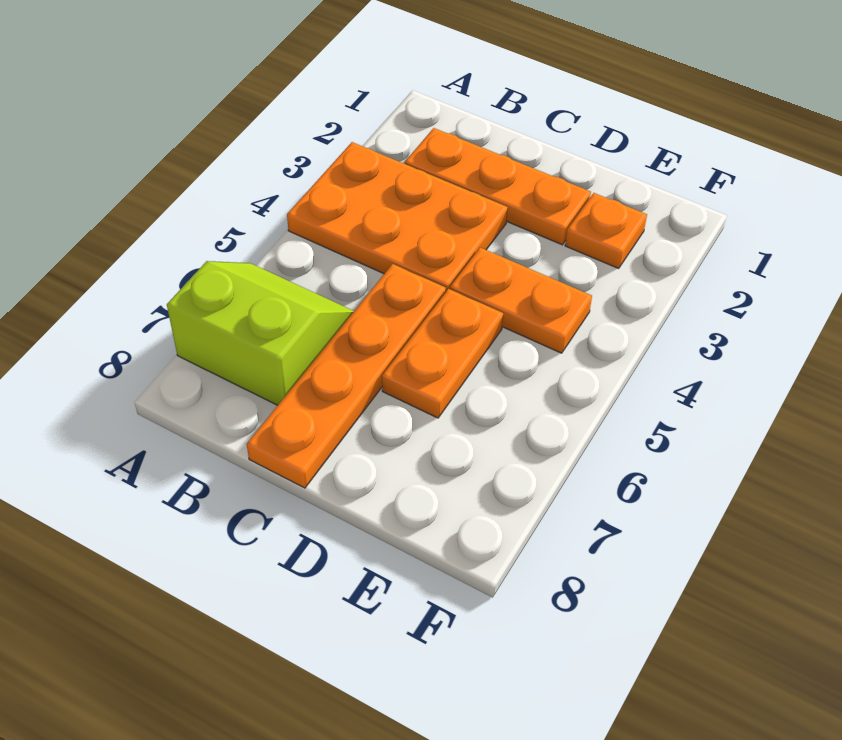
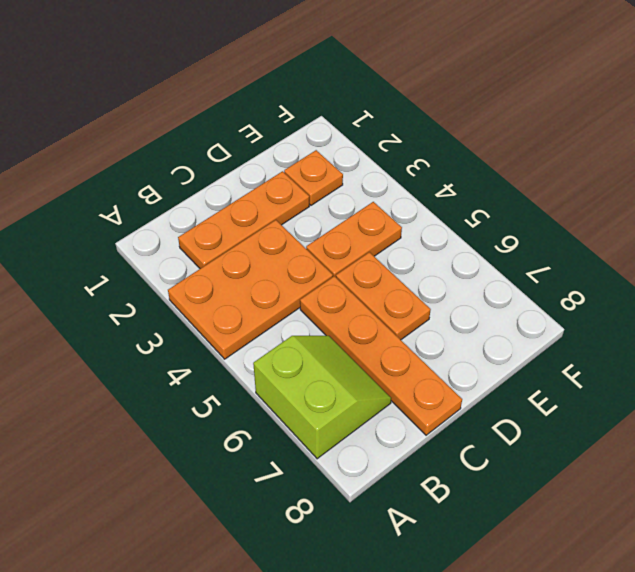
lime slope A6:B7 level 1 top 7 -> lime slope A6:B7 level 1 top A

